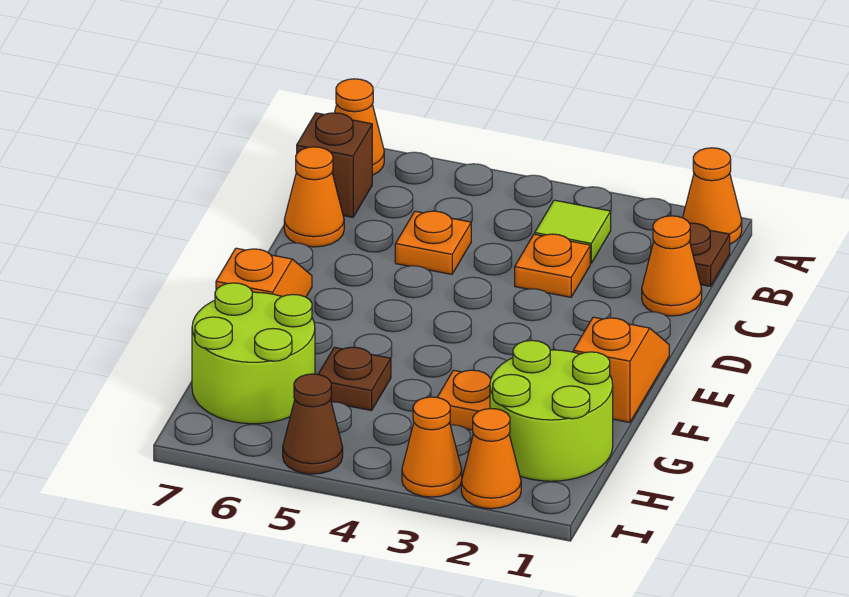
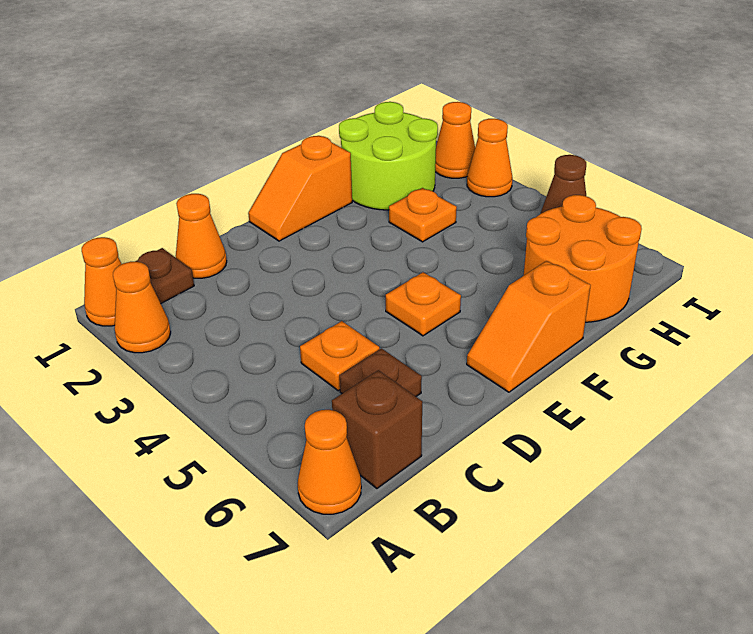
lime tile B3 level 1 -> none
orange plate C3 level 1 -> orange plate E5 level 1
orange cone C7 level 1 -> orange cone A2 level 1
brown plate G5 level 1 -> brown plate C6 level 1
lime round brick G6:H7 level 1 -> orange round brick G6:H7 level 1

